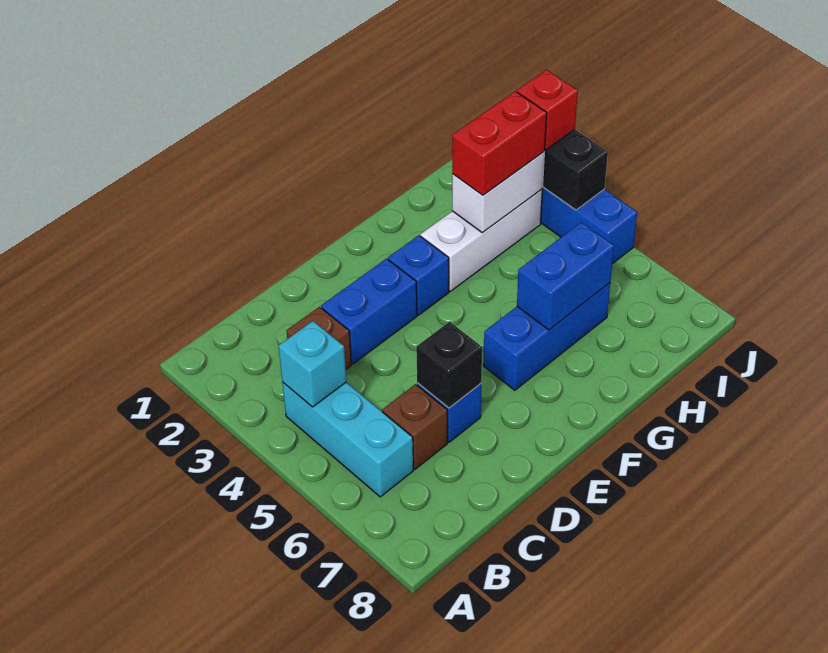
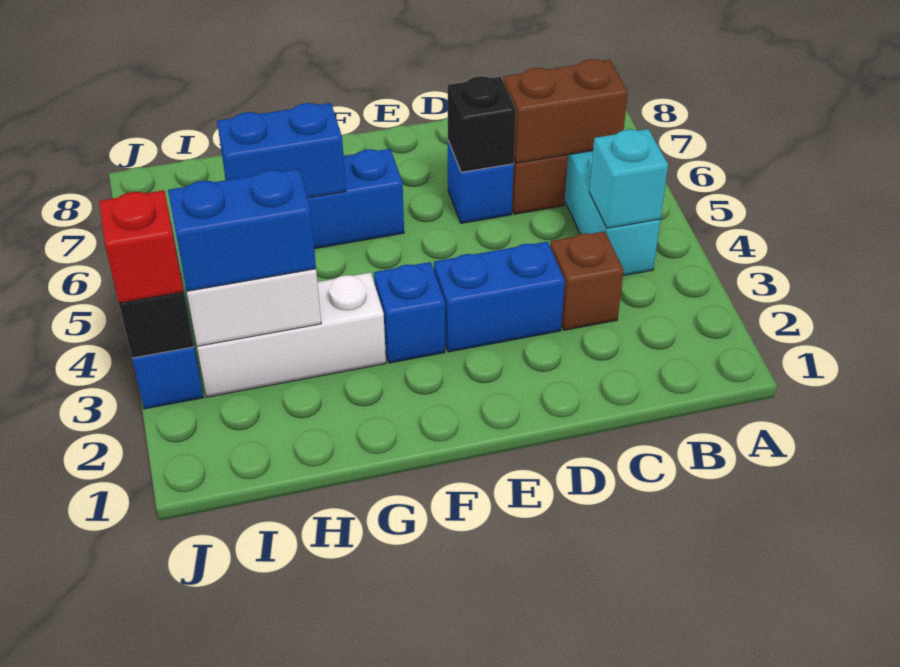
none -> brown brick B6:C6 level 2
red brick H3:I3 level 3 -> blue brick H3:I3 level 3

